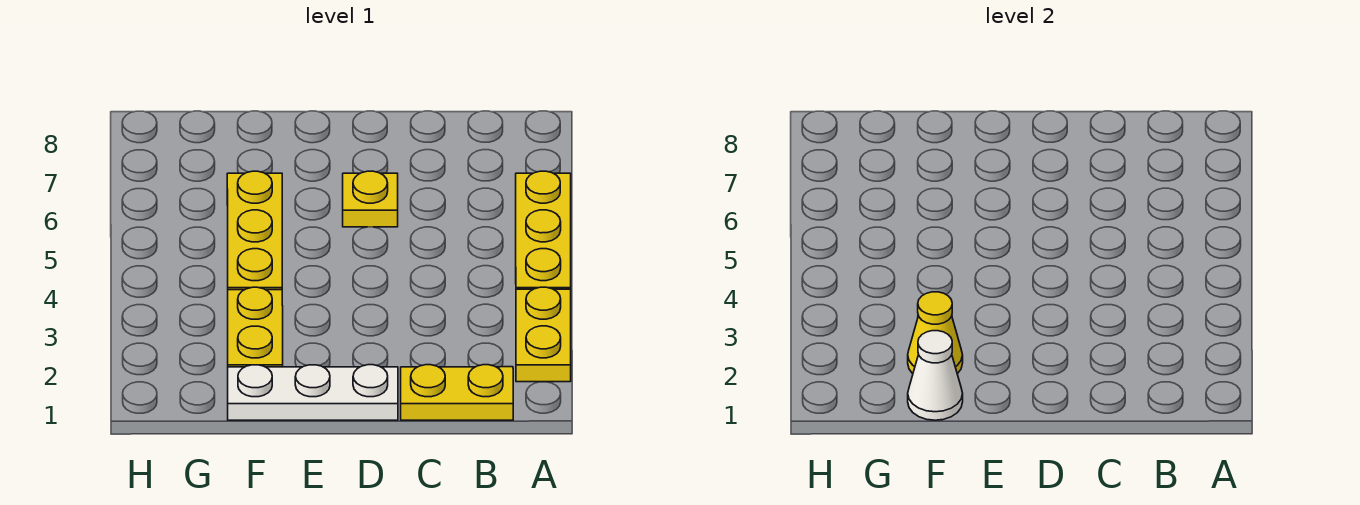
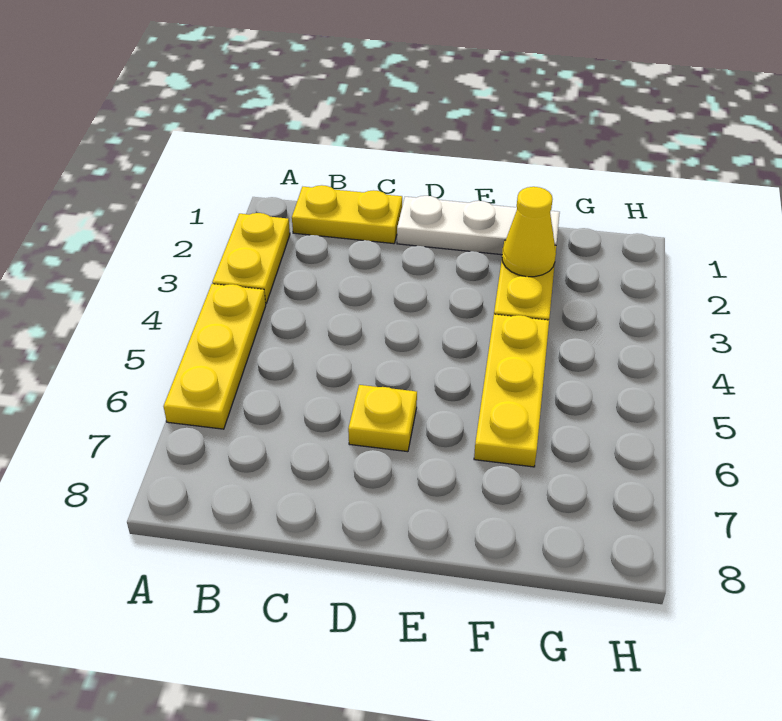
white cone F1 level 2 -> none

